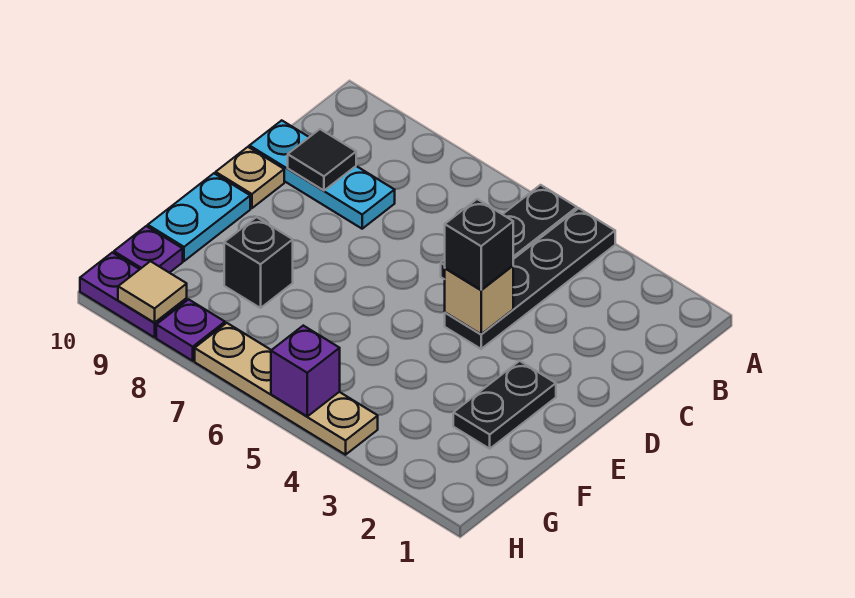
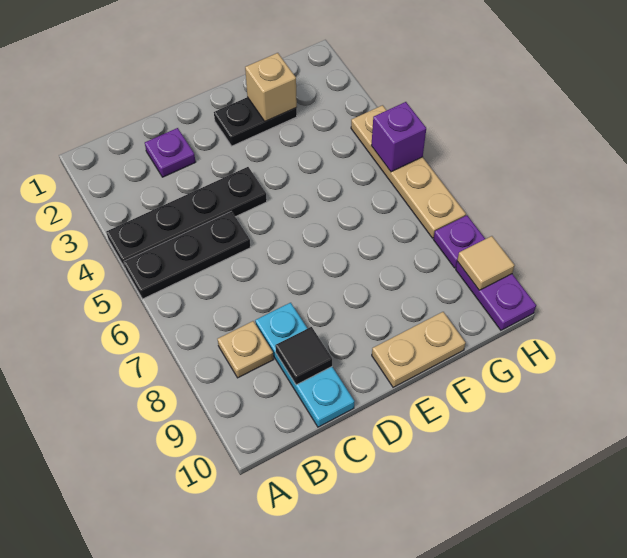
tan brick D4 level 2 -> tan brick F2 level 2
black brick D4 level 3 -> none
tan plate D10 level 1 -> tan plate B8 level 1
cyan plate E10:F10 level 1 -> tan plate E10:F10 level 1
black brick F8 level 1 -> none
purple plate G10 level 1 -> purple plate C2 level 1

